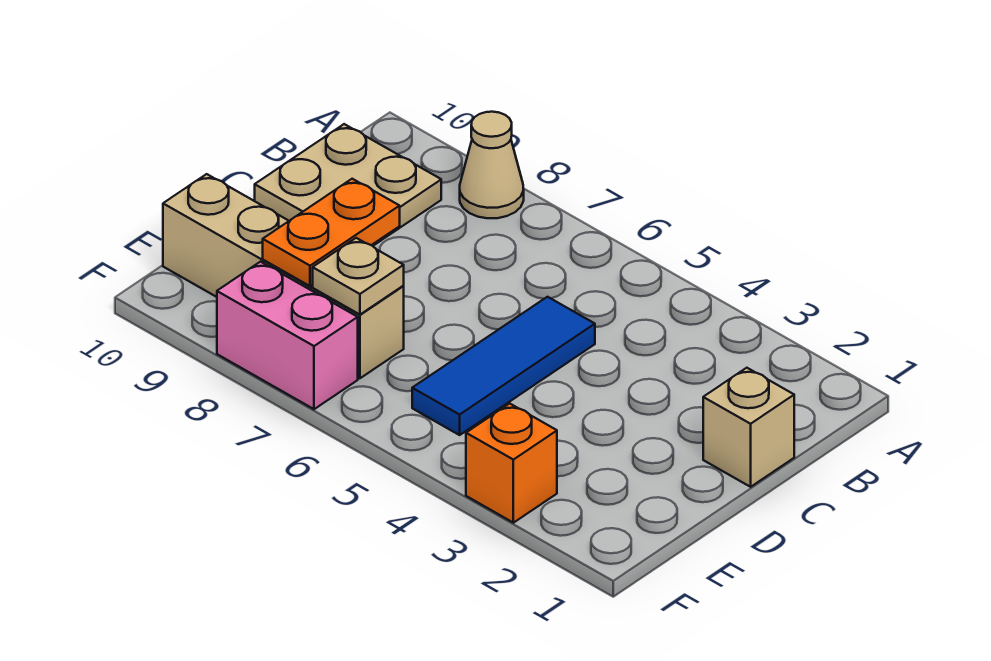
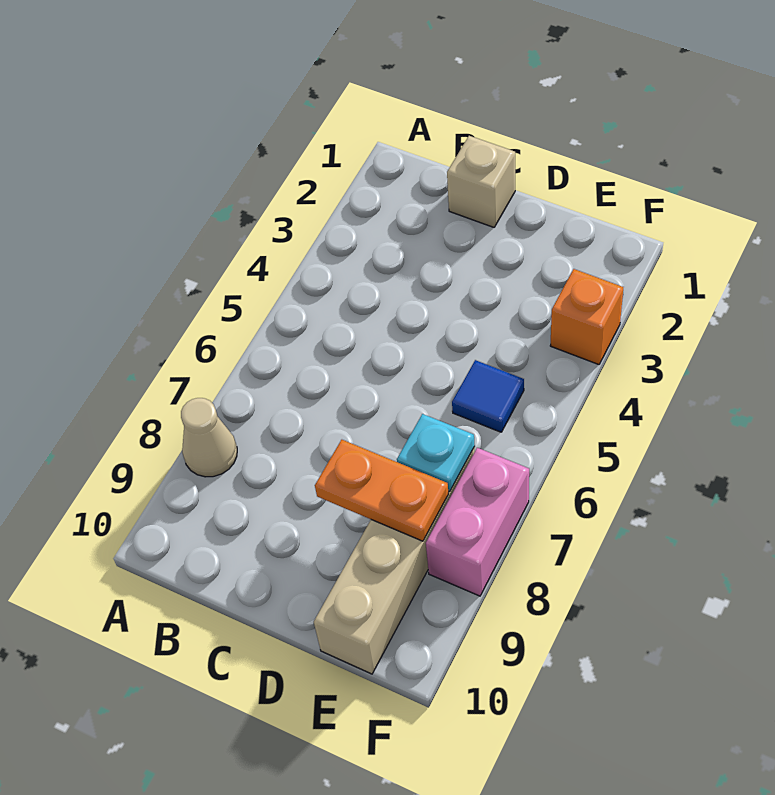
tan plate B9:C10 level 1 -> none
blue tile C5:E5 level 1 -> blue tile E5 level 1
tan plate E7 level 2 -> cyan plate E7 level 2

